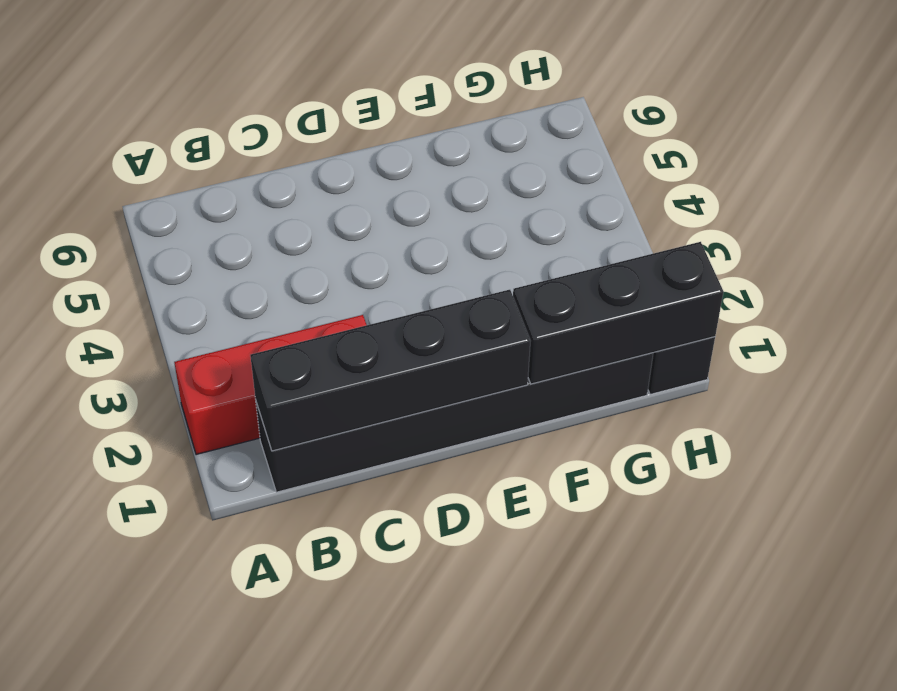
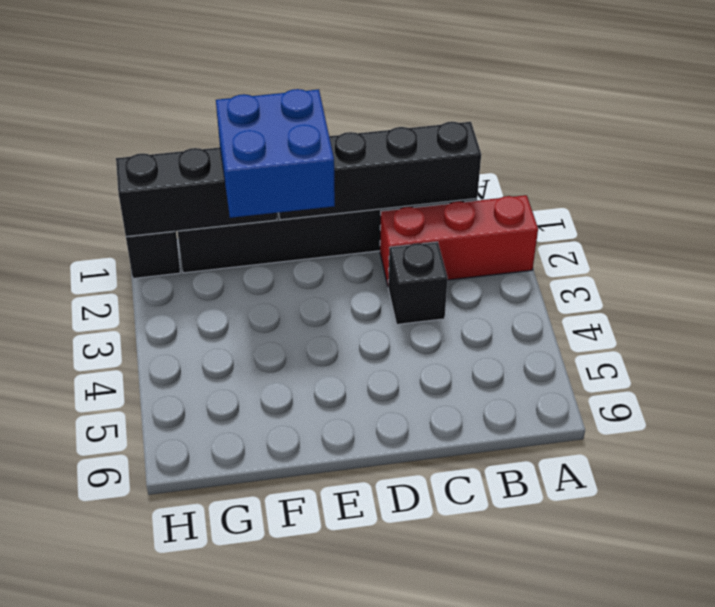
none -> black brick C3 level 1
none -> blue brick E1:F2 level 3

